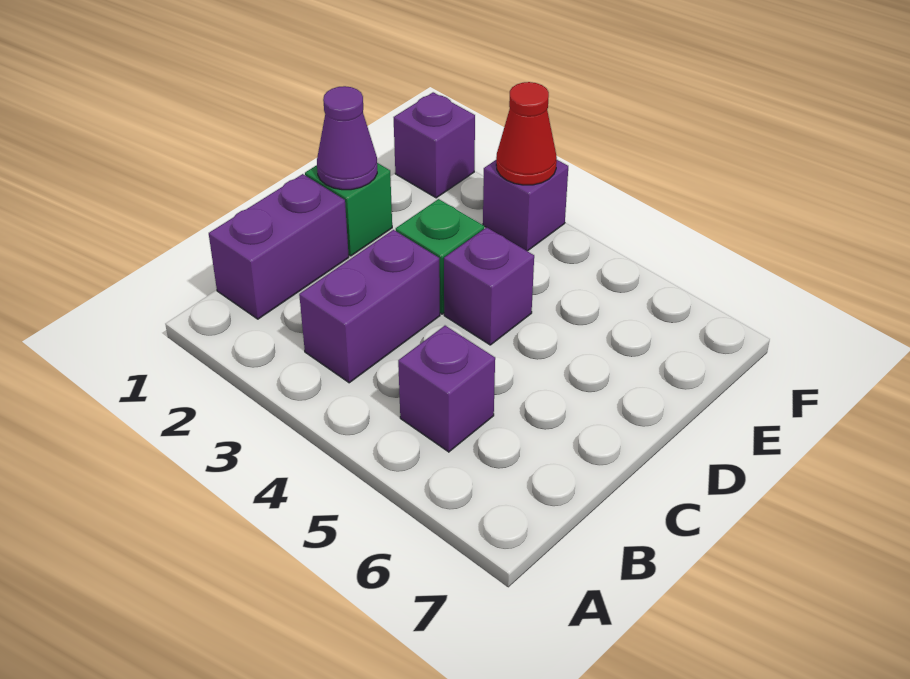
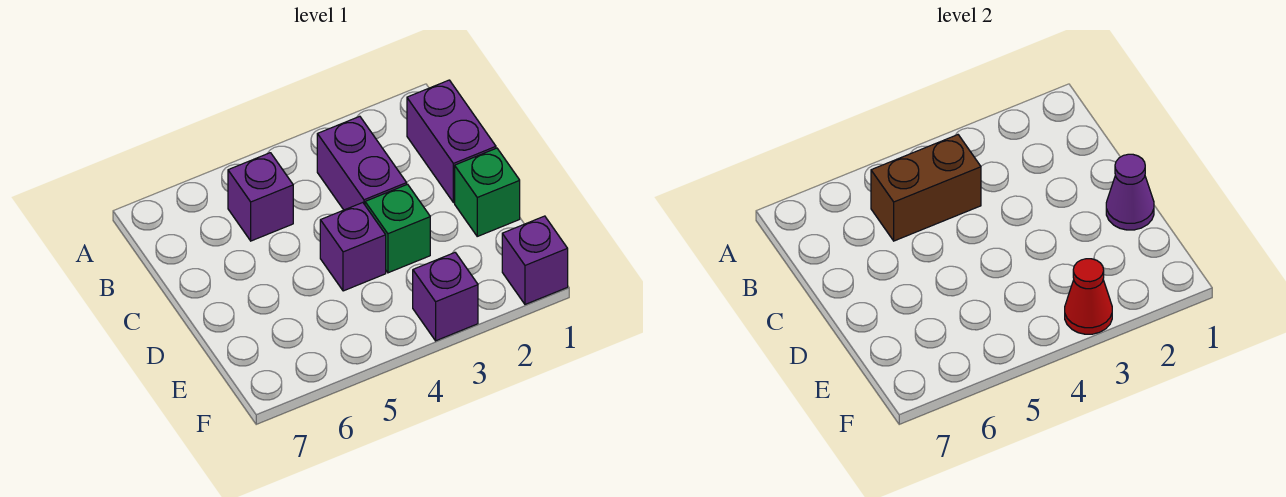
none -> brown brick B4:B5 level 2

